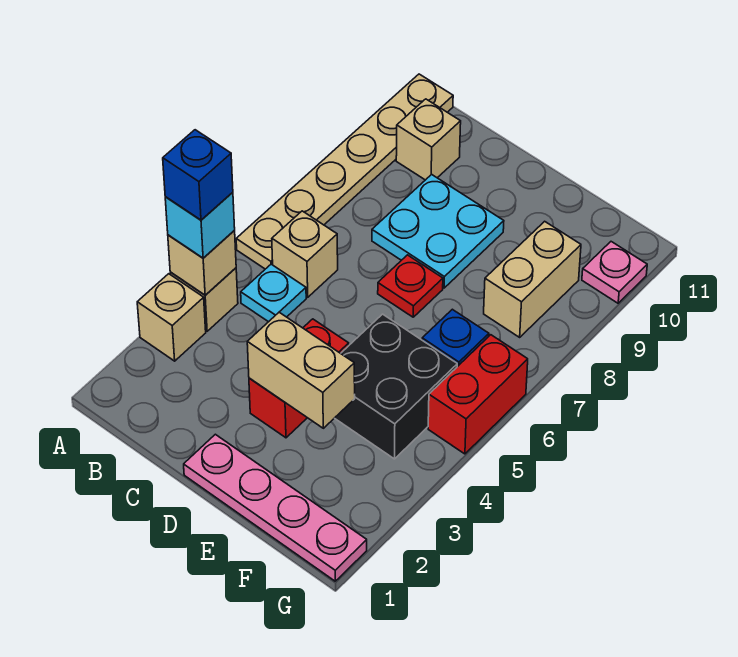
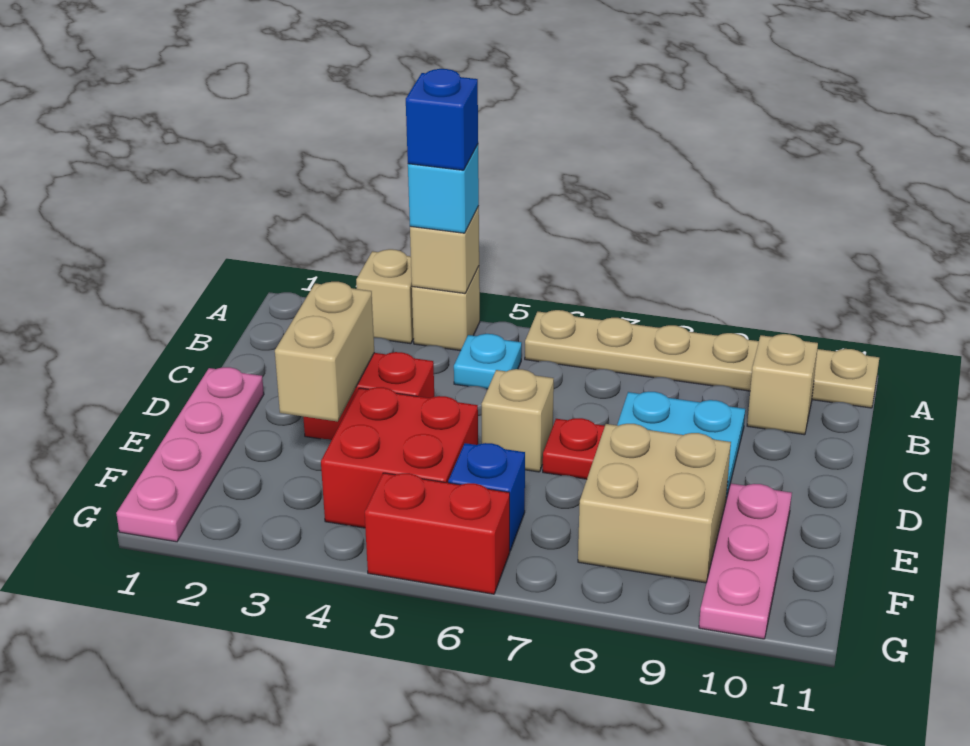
tan brick B6 level 1 -> tan brick D6 level 1
black brick E4:F5 level 1 -> red brick E4:F5 level 1
tan brick F8:F9 level 1 -> tan brick E8:F9 level 1
pink plate G10 level 1 -> pink plate E10:G10 level 1

